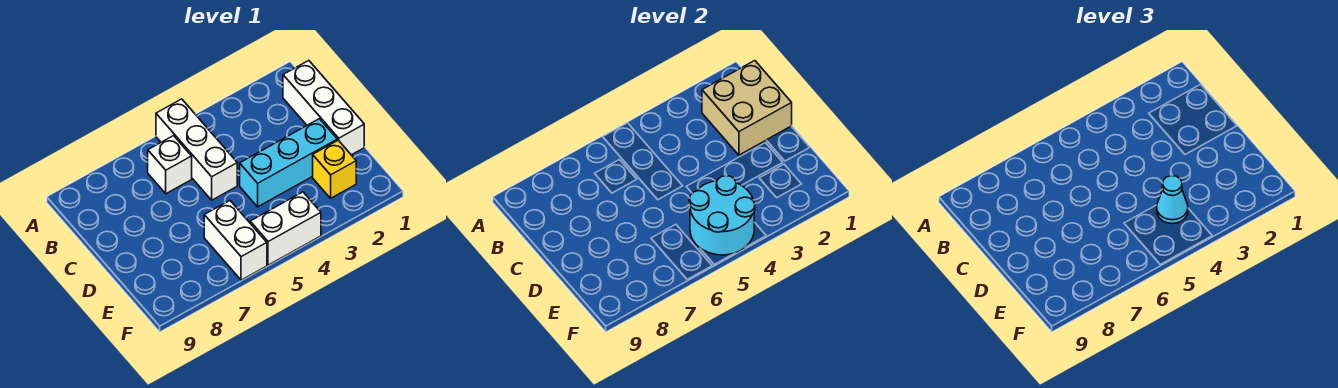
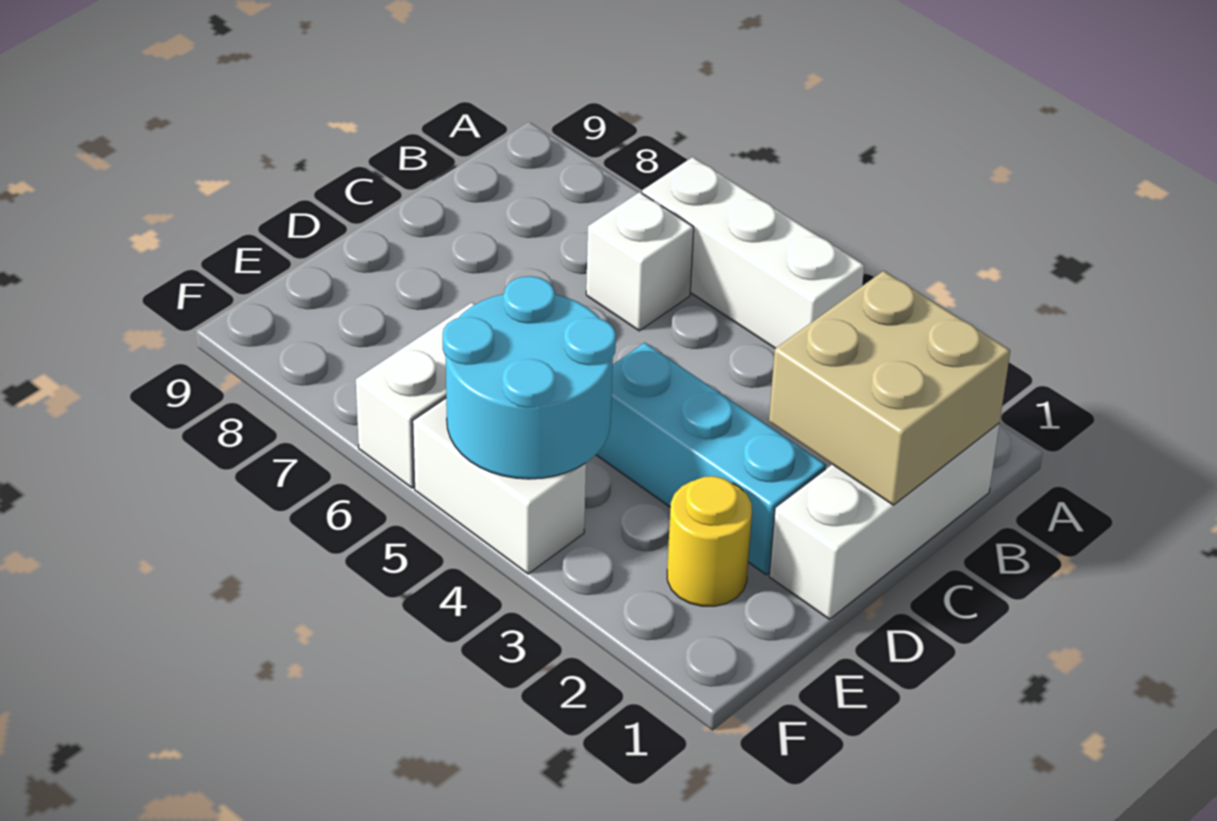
white brick A5:C5 level 1 -> white brick A4:A6 level 1
yellow brick E2 level 1 -> yellow round brick E2 level 1
cyan cone E4 level 3 -> none

